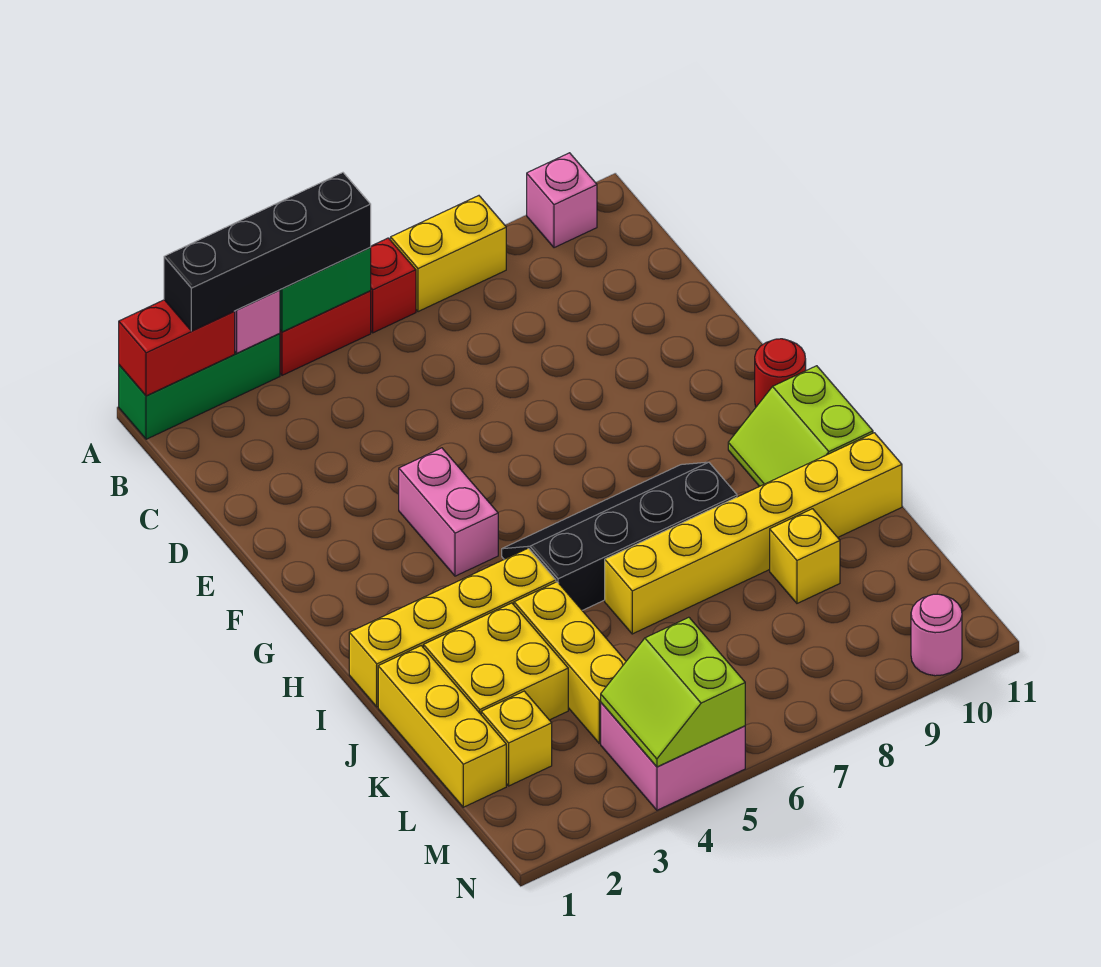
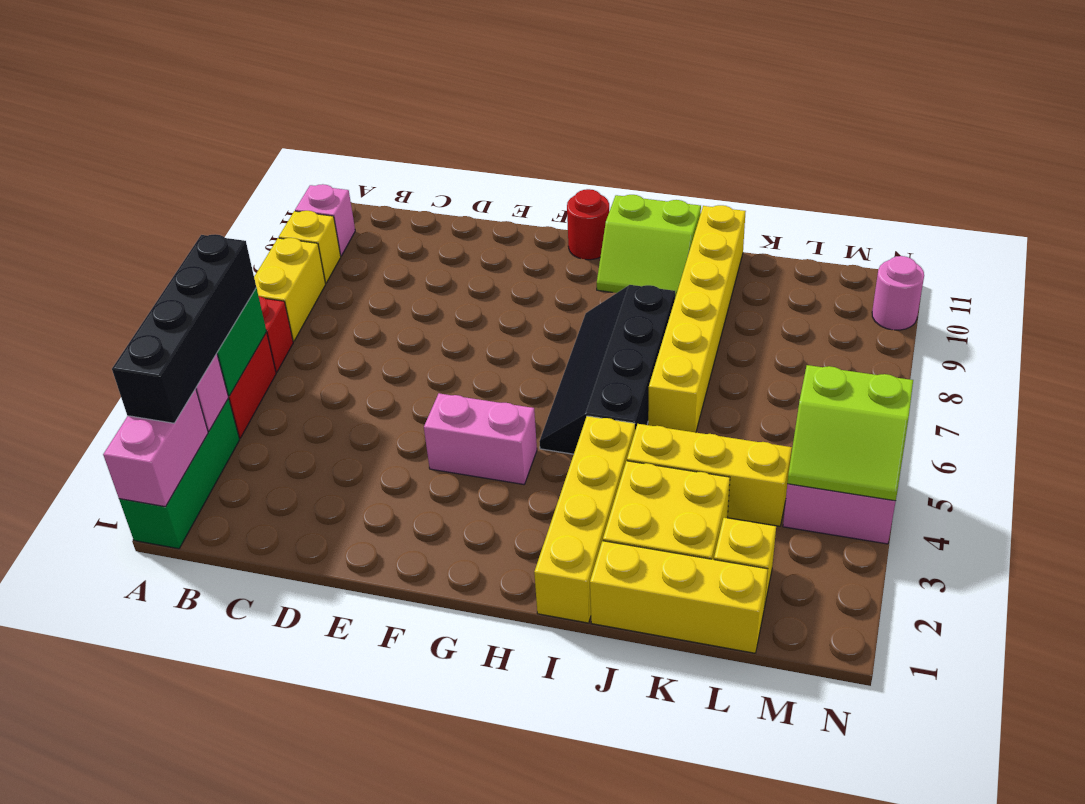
red brick A1:A2 level 2 -> pink brick A1:A2 level 2
yellow brick K9 level 1 -> yellow brick A9 level 1

